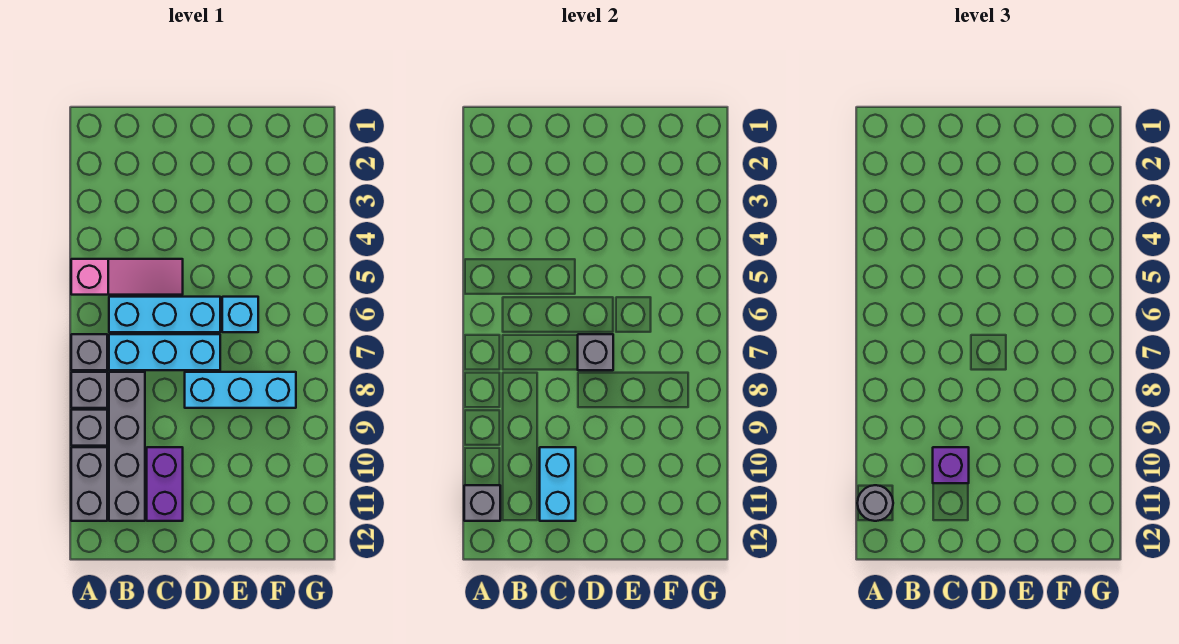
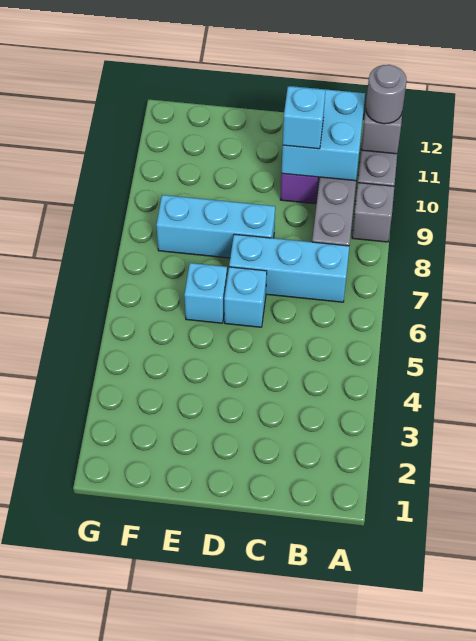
pink slope A5:C5 level 1 top A -> none
grey brick A7 level 1 -> none
grey brick A8 level 1 -> none
cyan brick B6:D6 level 1 -> cyan brick D6 level 1
cyan brick C10:C11 level 2 -> cyan brick B10:C11 level 2
purple brick C10 level 3 -> cyan brick C10 level 3
grey brick D7 level 2 -> none

